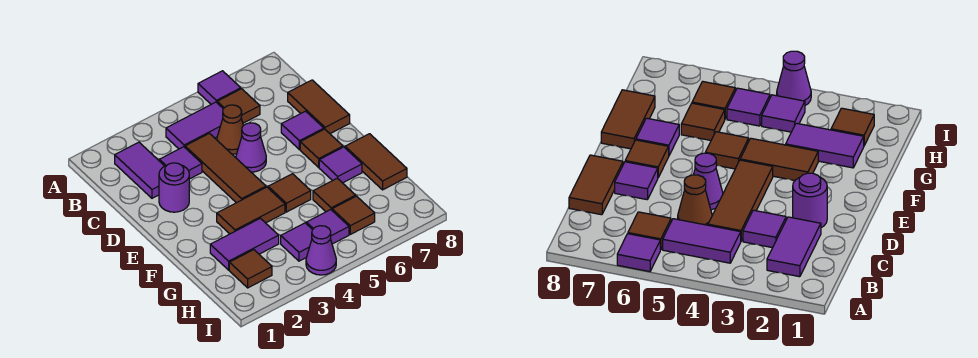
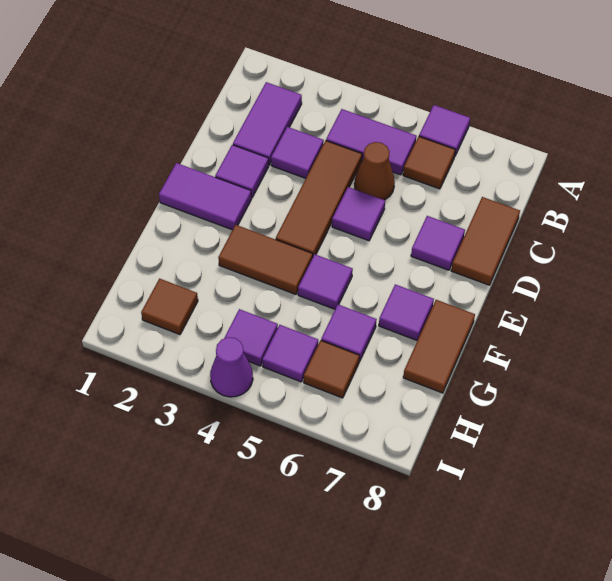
purple round brick D2 level 1 -> purple tile D2 level 1
purple cone D5 level 1 -> purple tile D5 level 1
brown tile E7 level 1 -> none
brown tile F5 level 1 -> purple tile F5 level 1
purple tile G2:G3 level 1 -> purple tile E1:E2 level 1
brown tile G6 level 1 -> purple tile G6 level 1

